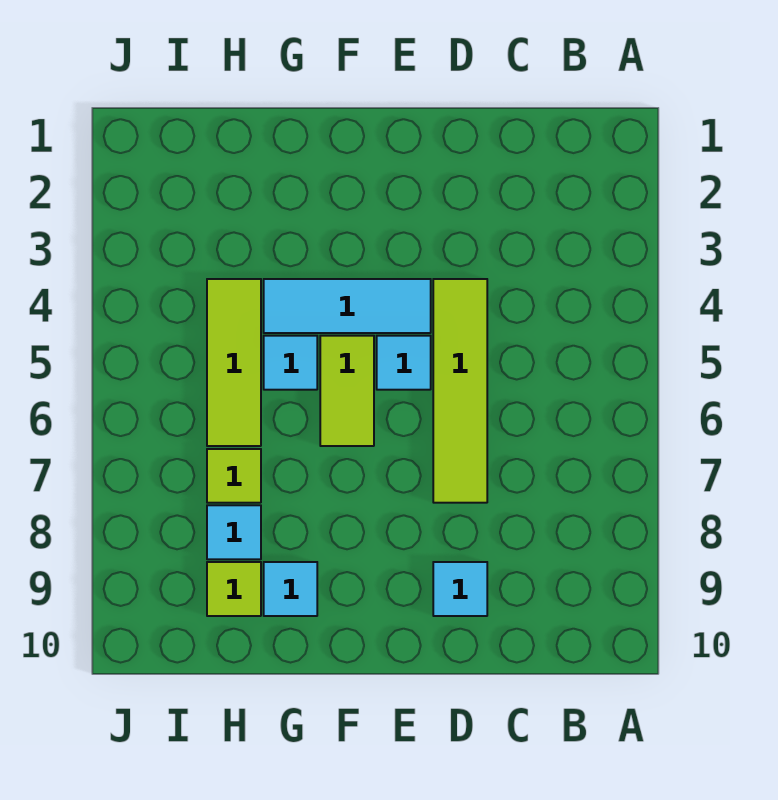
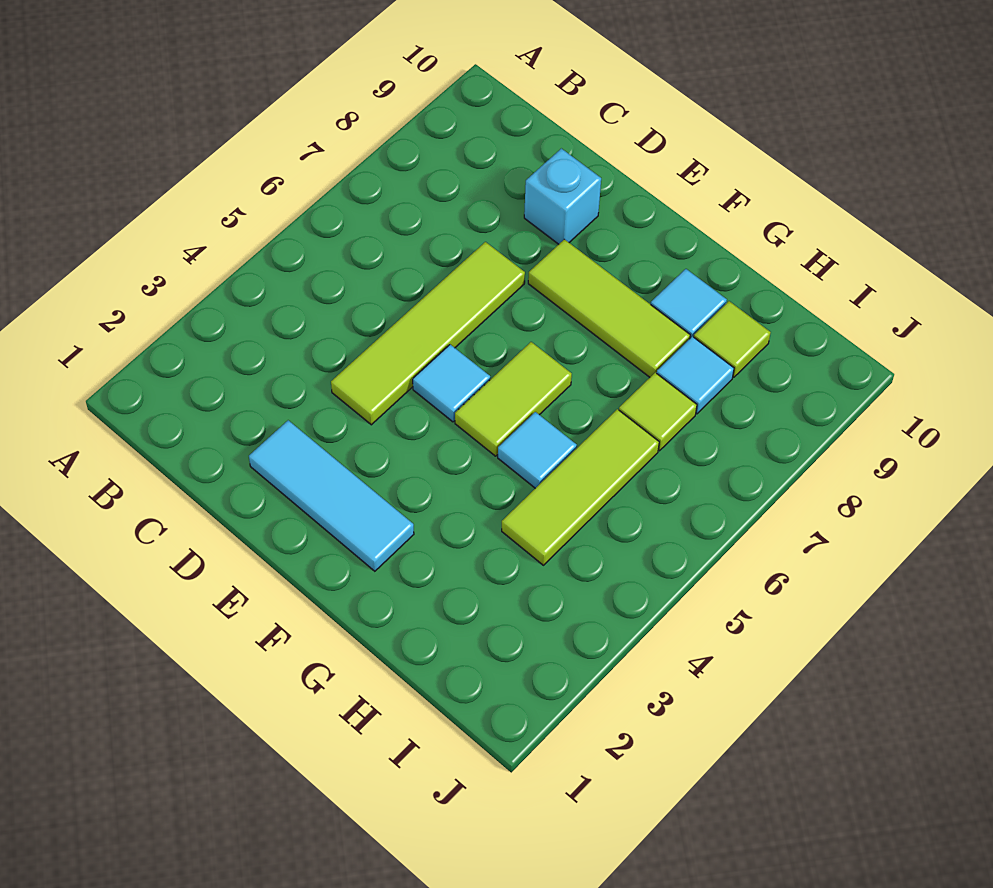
cyan tile D9 level 1 -> cyan brick D9 level 1
cyan tile E4:G4 level 1 -> cyan tile D2:F2 level 1
none -> lime tile E8:G8 level 1

